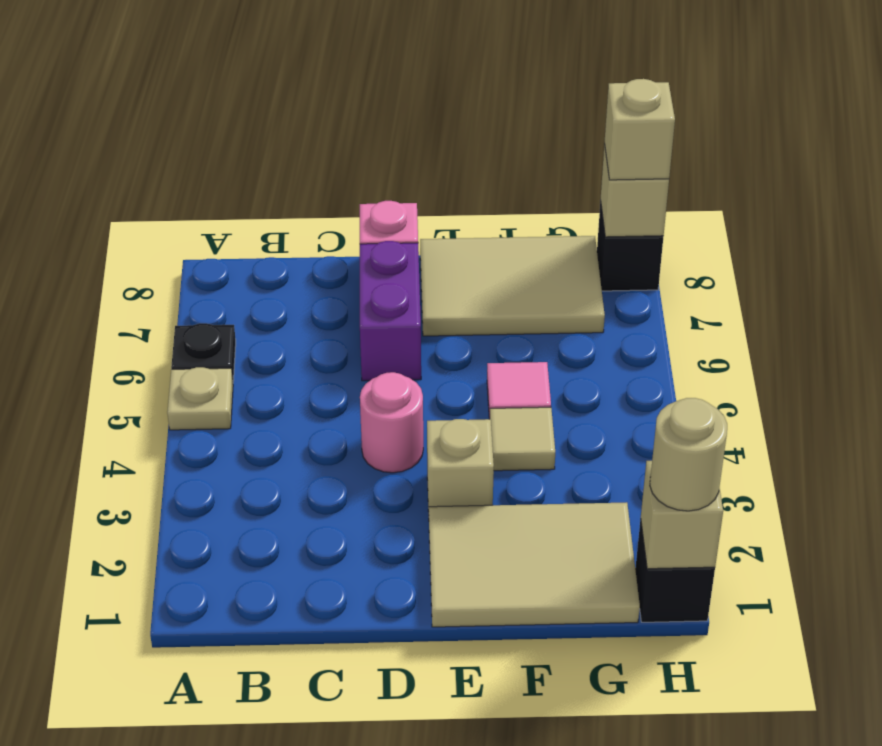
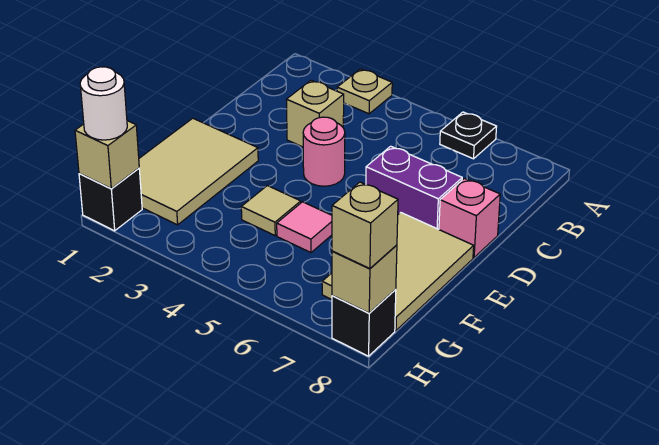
tan plate A5 level 1 -> tan plate A3 level 1
tan brick E3 level 1 -> tan brick C3 level 1
tan round brick H1 level 3 -> white round brick H1 level 3

